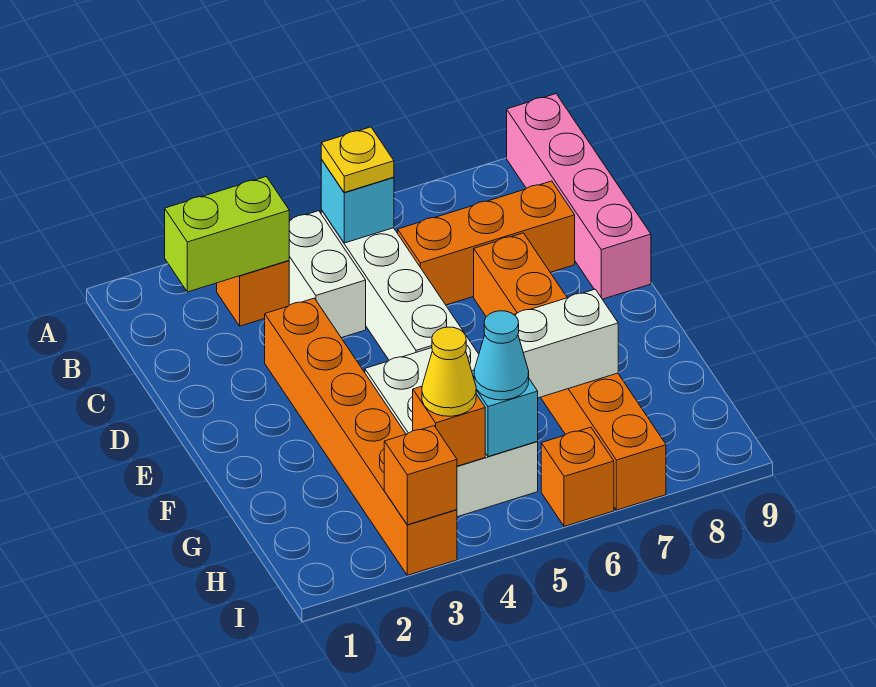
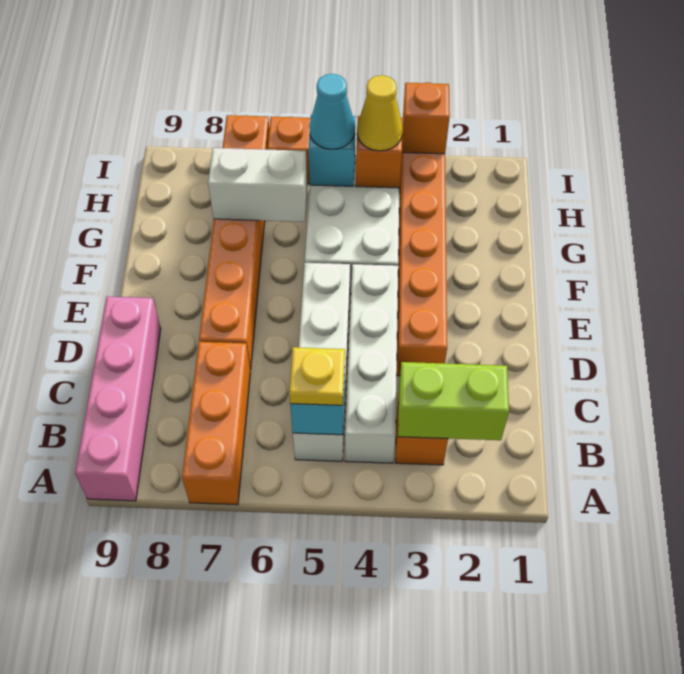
white brick B4:C4 level 1 -> white brick B4:E4 level 1
orange brick C6:C8 level 1 -> orange brick A7:C7 level 1

